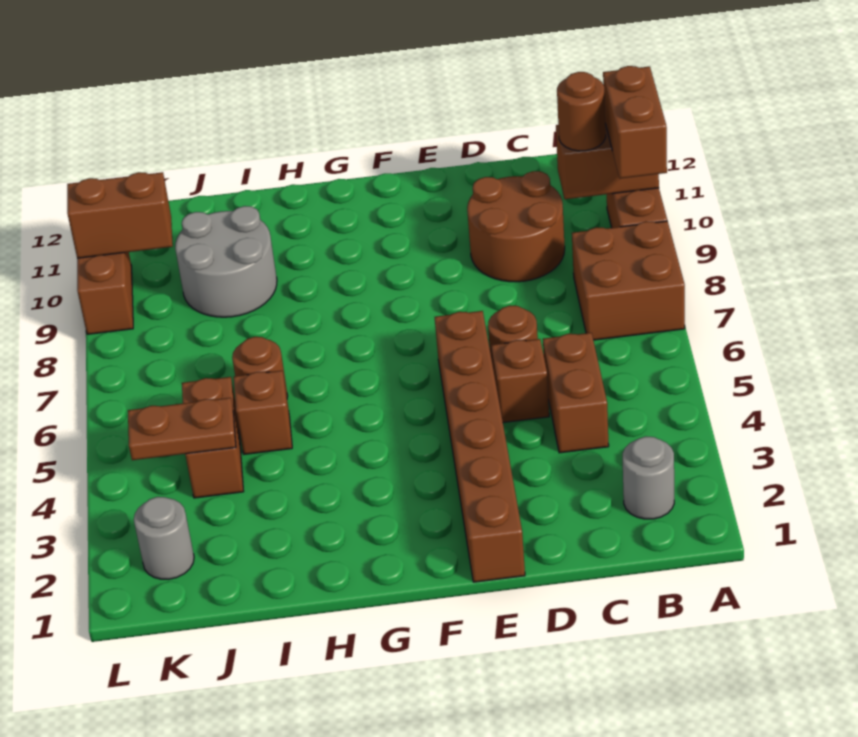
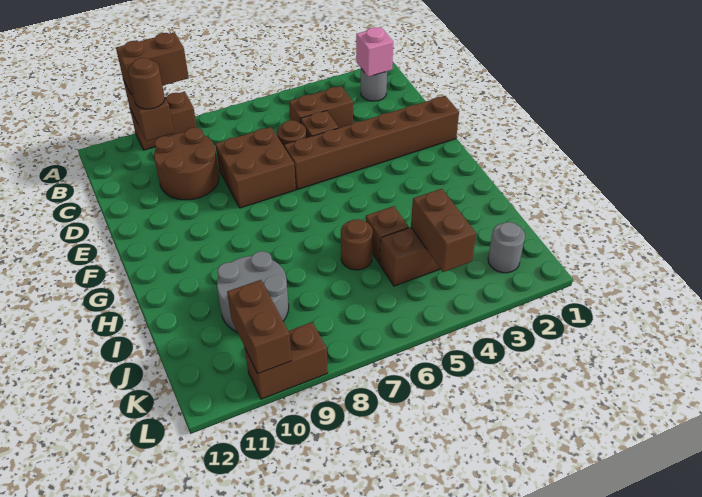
brown brick A7:B8 level 1 -> brown brick D7:E8 level 1
none -> pink brick B2 level 2
brown plate J4:K4 level 2 -> brown brick J4:K4 level 2

